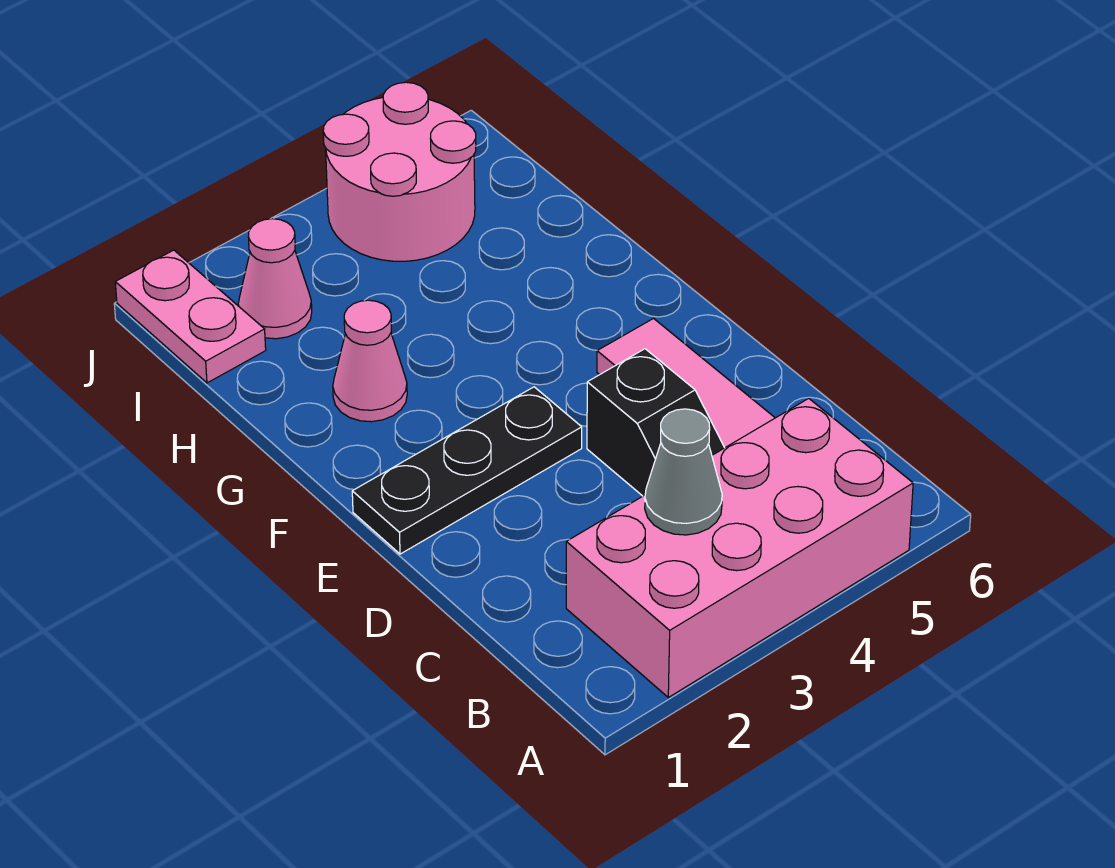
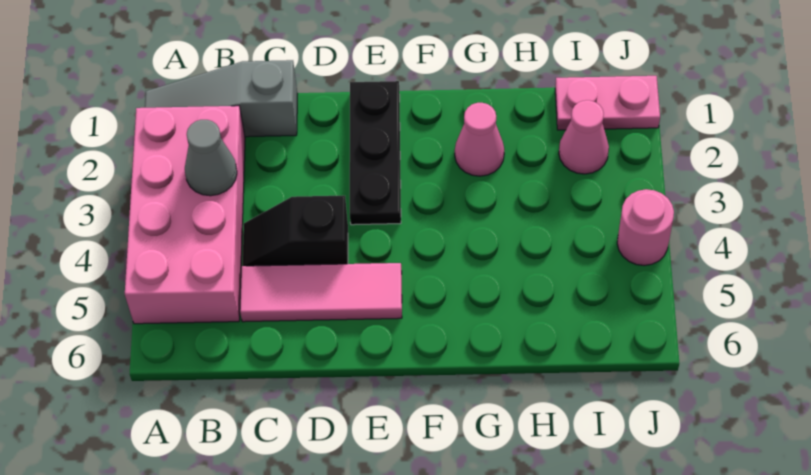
none -> grey slope A1:C1 level 1 top C
pink round brick I4:J5 level 1 -> pink round brick J4 level 1

